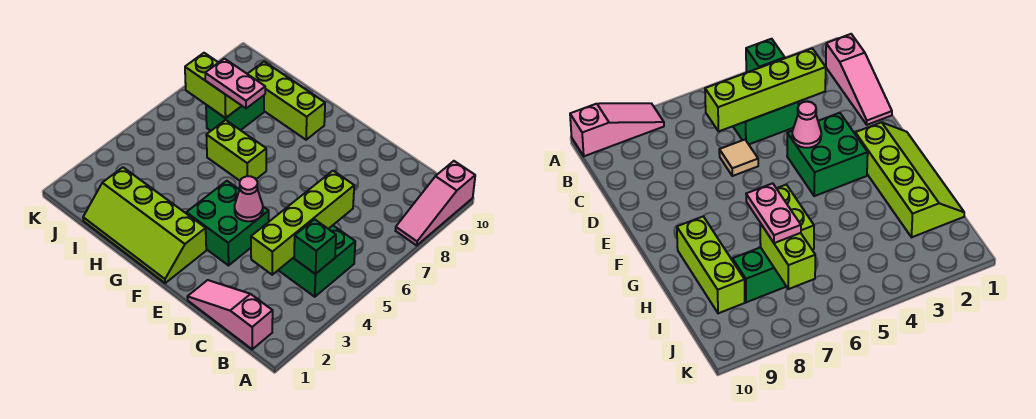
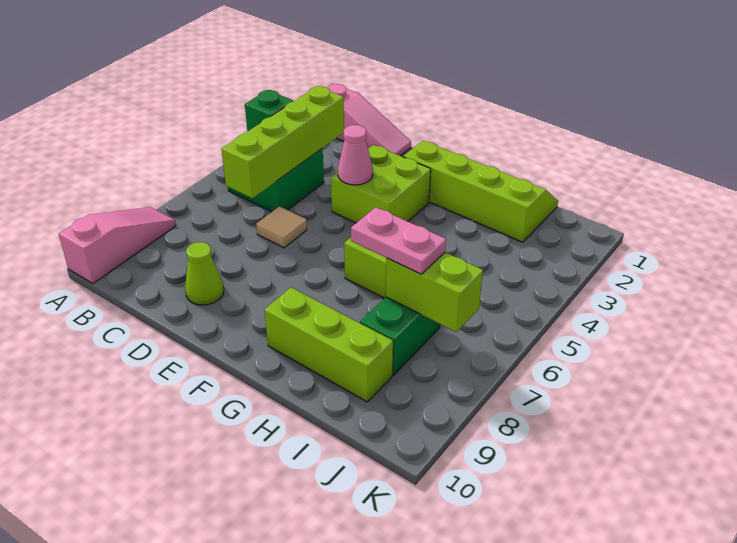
none -> lime cone D9 level 1
green brick E3:F4 level 1 -> lime brick E3:F4 level 1

